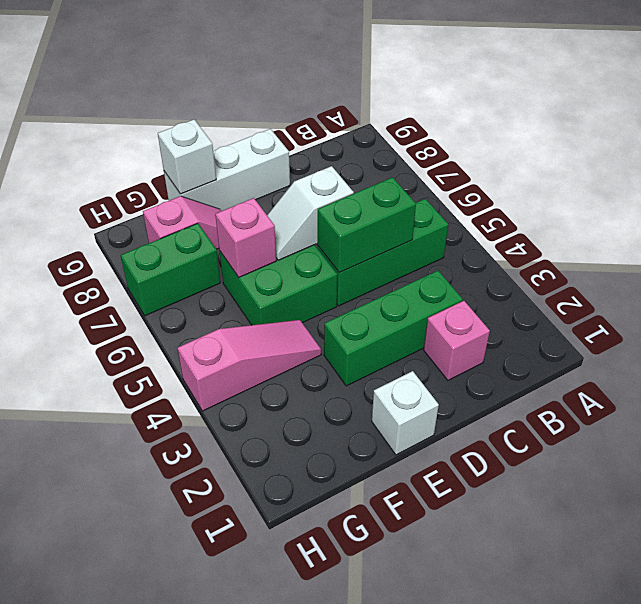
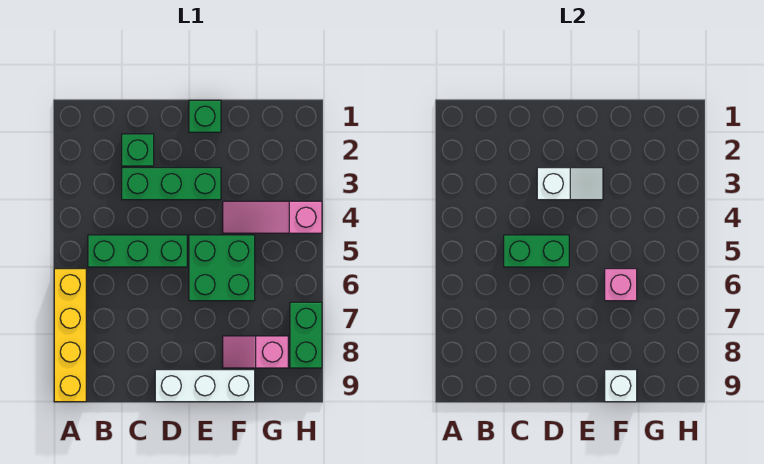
none -> yellow brick A6:A9 level 1
pink brick C2 level 1 -> green brick C2 level 1
white slope D6:E6 level 2 top D -> white slope D3:E3 level 2 top D
white brick E1 level 1 -> green brick E1 level 1
green brick G7:H7 level 1 -> green brick H7:H8 level 1

